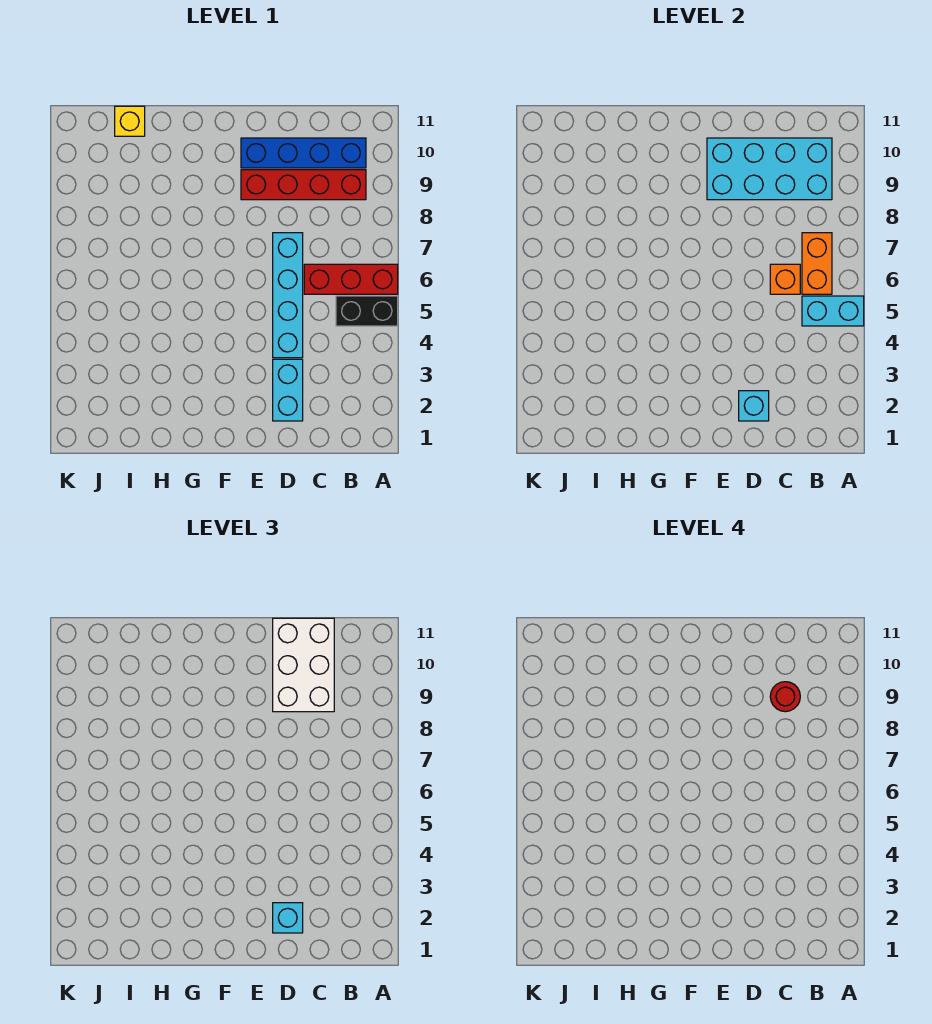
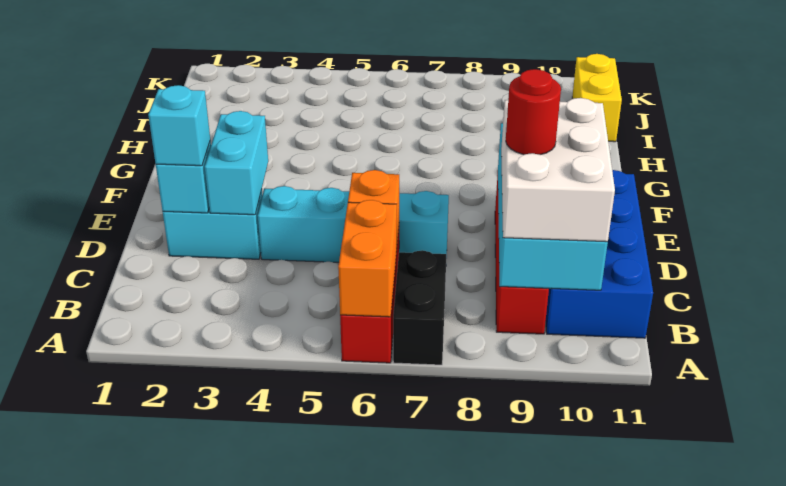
black brick A5:B5 level 1 -> black brick A7:B7 level 1
cyan brick A5:B5 level 2 -> cyan brick D3:E3 level 2
orange brick B6:B7 level 2 -> orange brick A6:B6 level 2
blue brick B10:E10 level 1 -> blue brick B10:E11 level 1
white brick C9:D11 level 3 -> white brick B9:D10 level 3
yellow brick I11 level 1 -> yellow brick I11:J11 level 1

